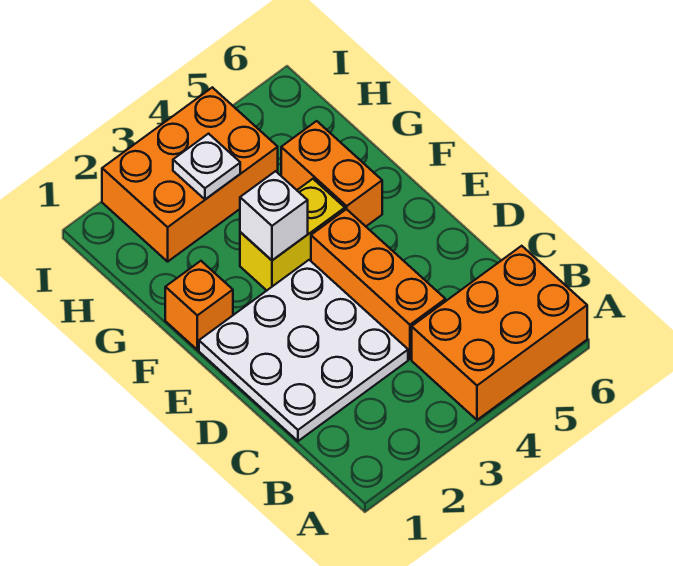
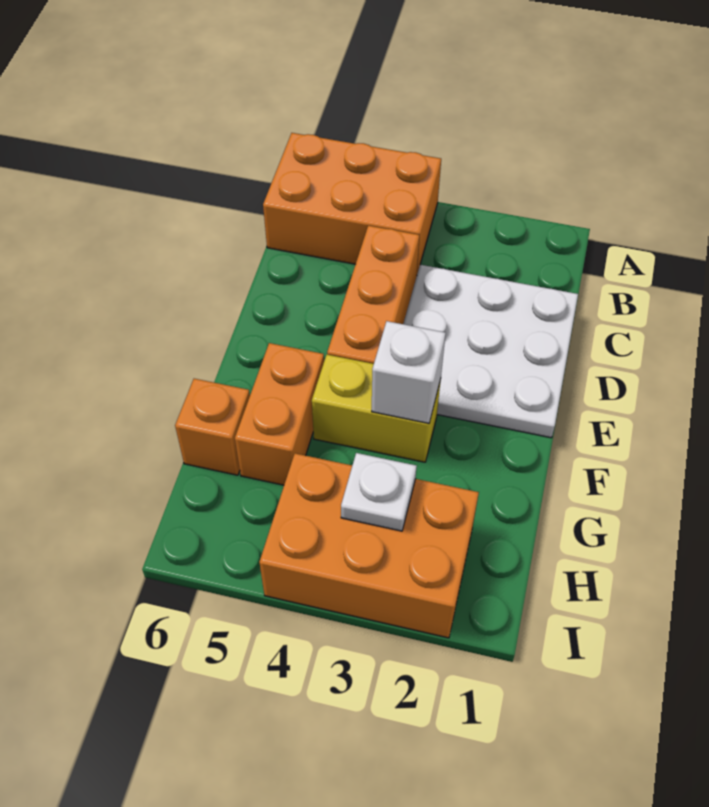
orange brick F1 level 1 -> orange brick G6 level 1

